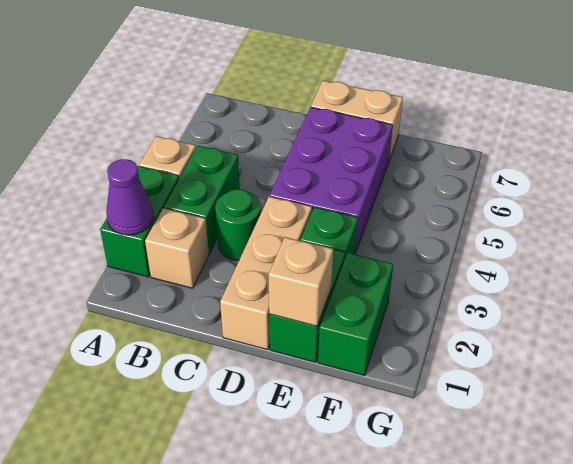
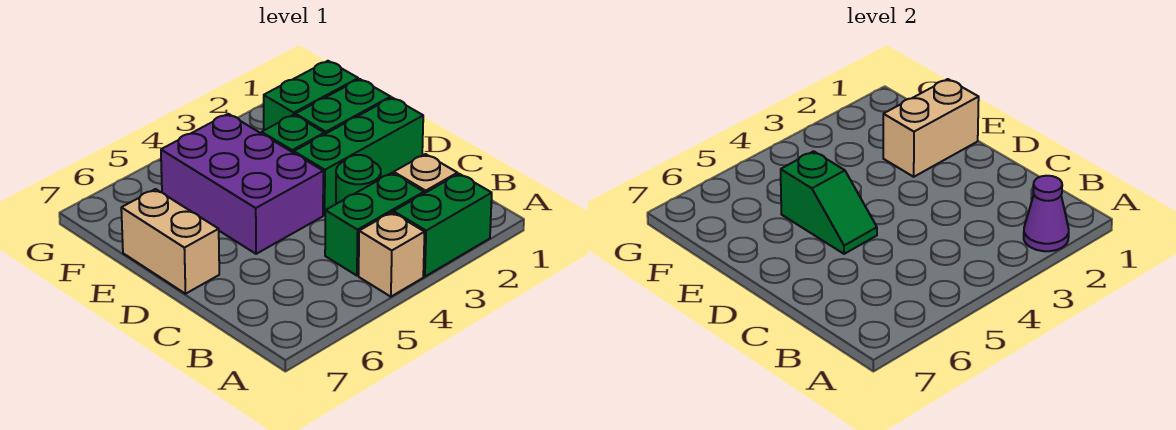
tan brick D1:D3 level 1 -> green brick D1:D3 level 1
purple brick D4:E6 level 1 -> purple brick D4:F5 level 1
none -> green slope D5:E5 level 2 top E
tan brick E1 level 2 -> tan brick E1:E2 level 2

